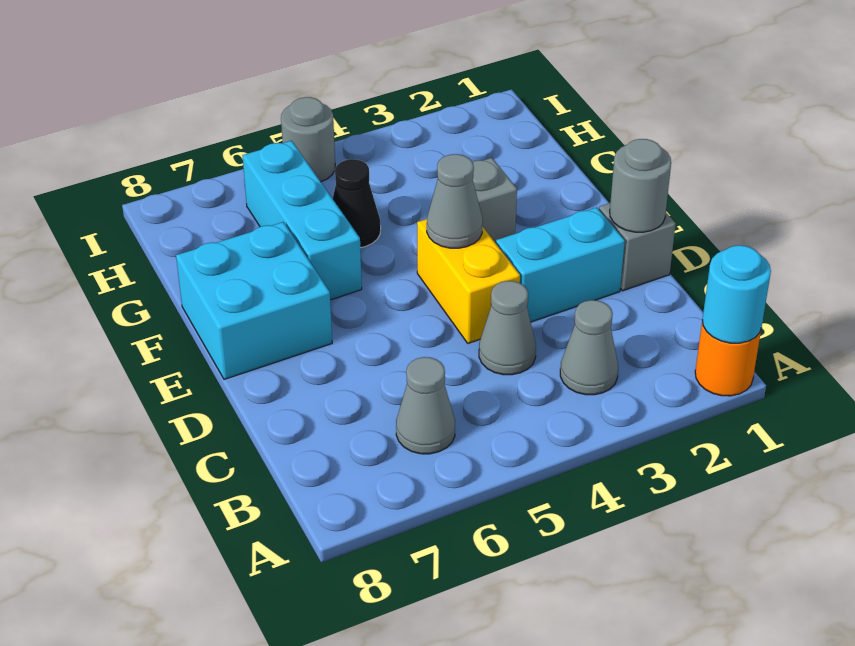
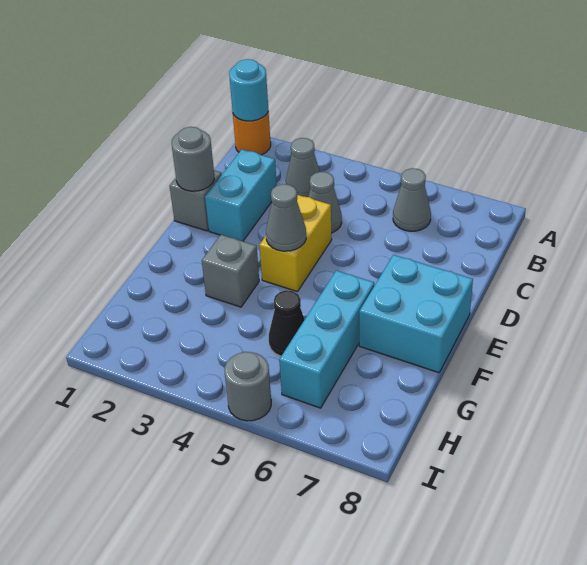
cyan brick D2:D3 level 1 -> cyan brick C2:D2 level 1

